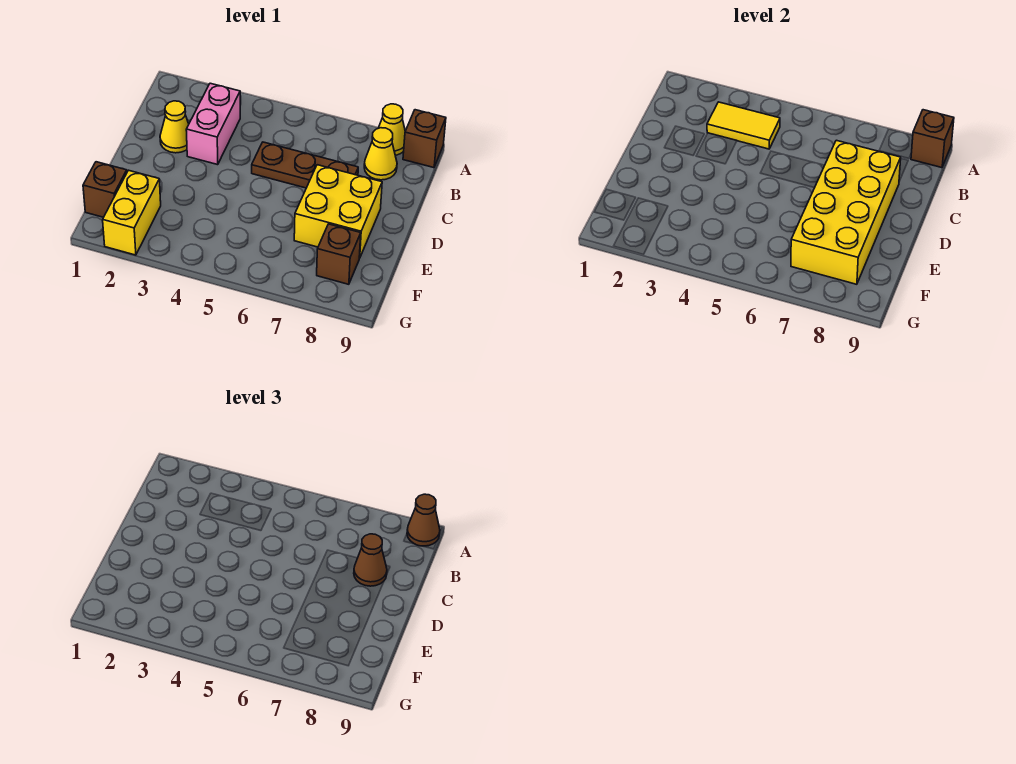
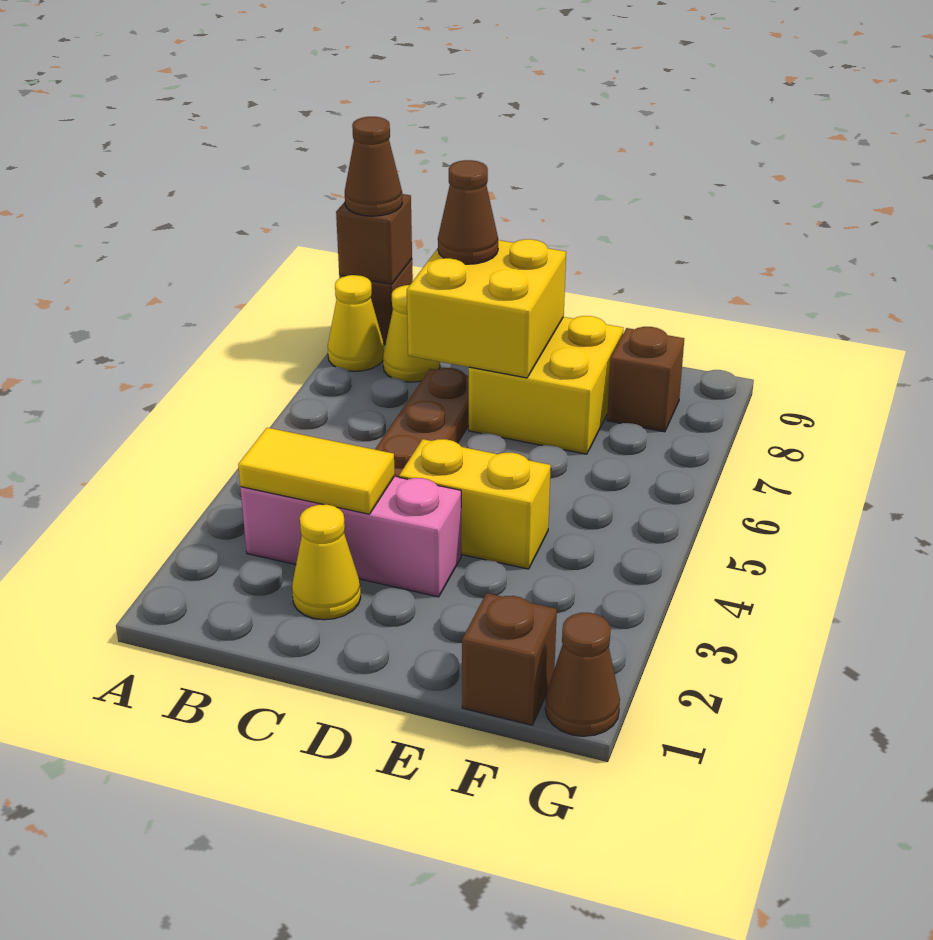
pink brick B3:C3 level 1 -> pink brick B3:D3 level 1
yellow tile B3:B4 level 2 -> yellow tile B3:C3 level 2
yellow brick C7:F8 level 2 -> yellow brick C7:D8 level 2
yellow brick F2:G2 level 1 -> yellow brick D4:E4 level 1
none -> brown cone G1 level 1

